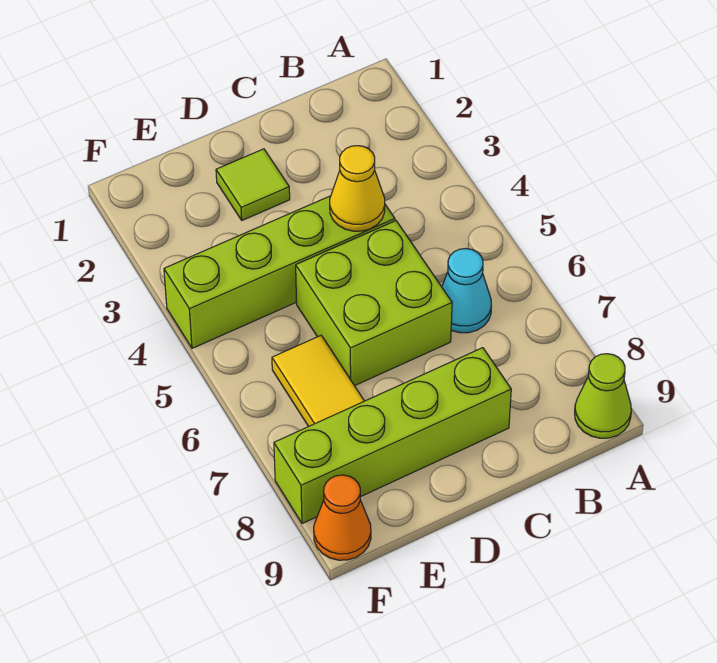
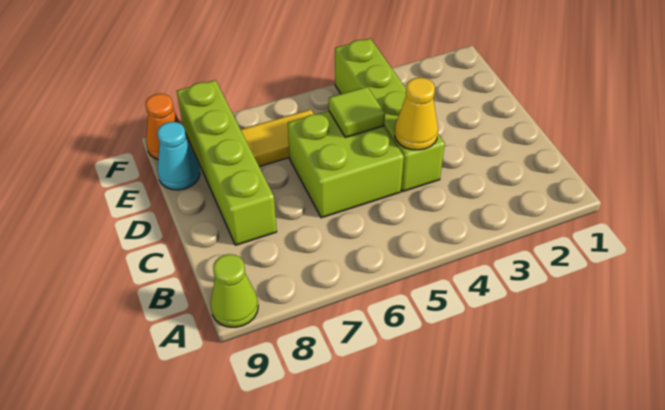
cyan cone B6 level 1 -> cyan cone E9 level 1
lime tile D2 level 1 -> lime tile D5 level 2

